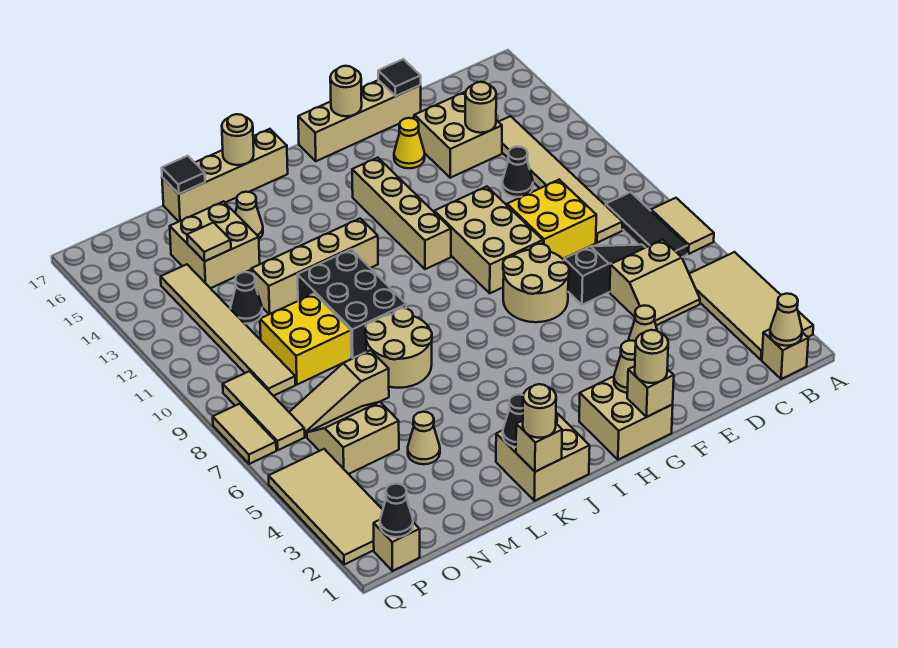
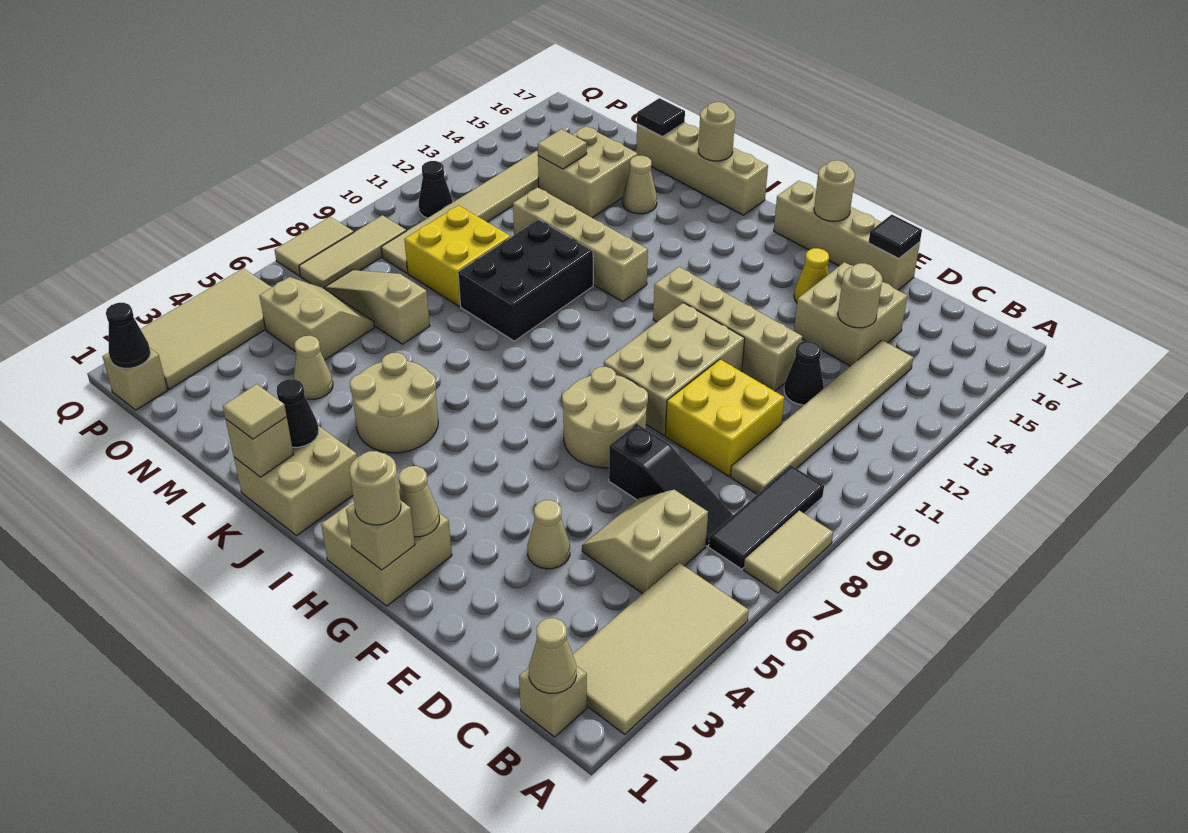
tan slope C5:D6 level 1 top 6 -> tan slope C5:D6 level 1 top C
tan brick H11:H14 level 1 -> tan brick E12:H12 level 1
tan round brick K1 level 3 -> tan tile K1 level 3
tan round brick K7:L8 level 1 -> tan round brick J4:K5 level 1
black cone N12 level 1 -> black cone P11 level 1

